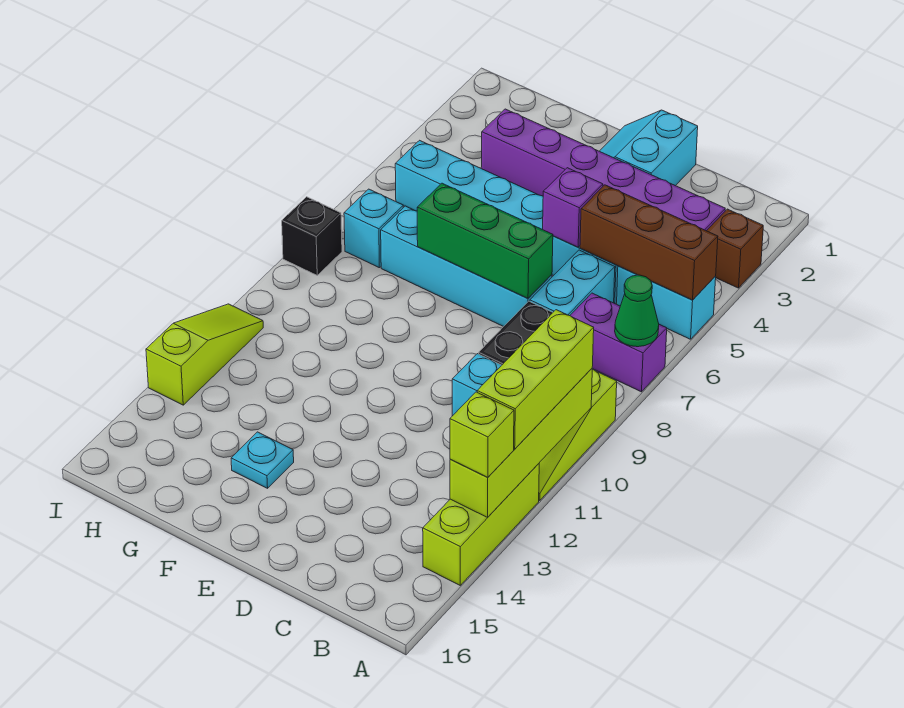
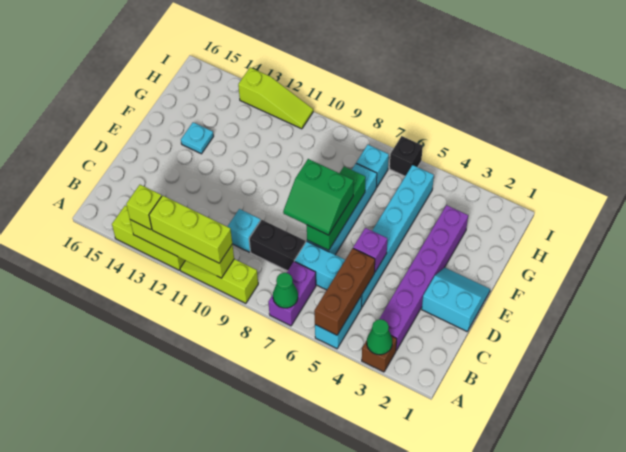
none -> green cone A3 level 2
none -> green slope D7:E8 level 3 top E
black brick I8 level 1 -> black brick I6 level 1

